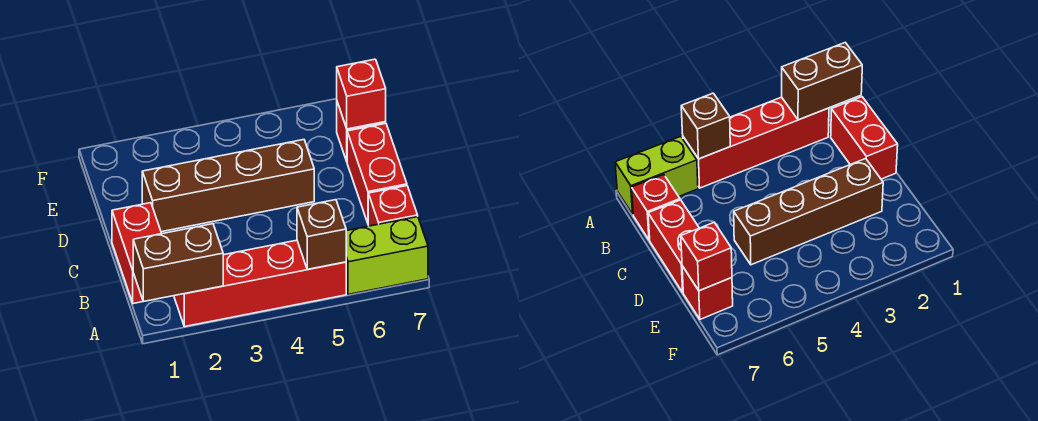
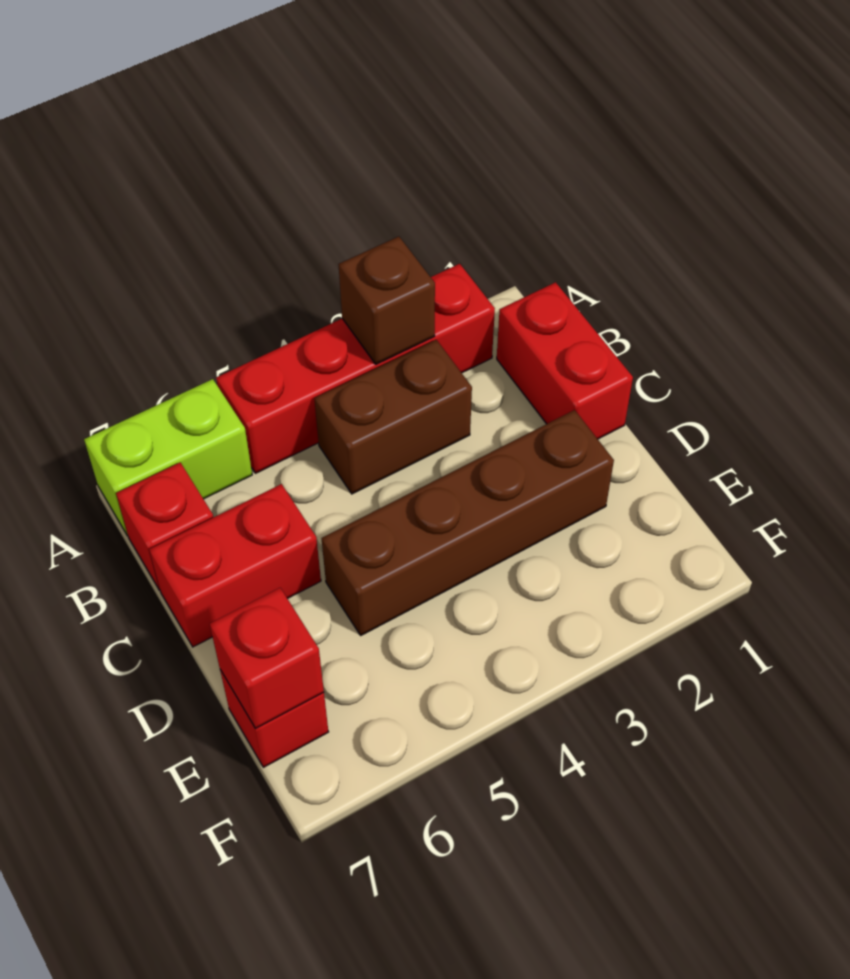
brown brick A1:A2 level 2 -> brown brick B3:B4 level 1
brown brick A5 level 2 -> brown brick A3 level 2
red brick C7:D7 level 1 -> red brick C6:C7 level 1

